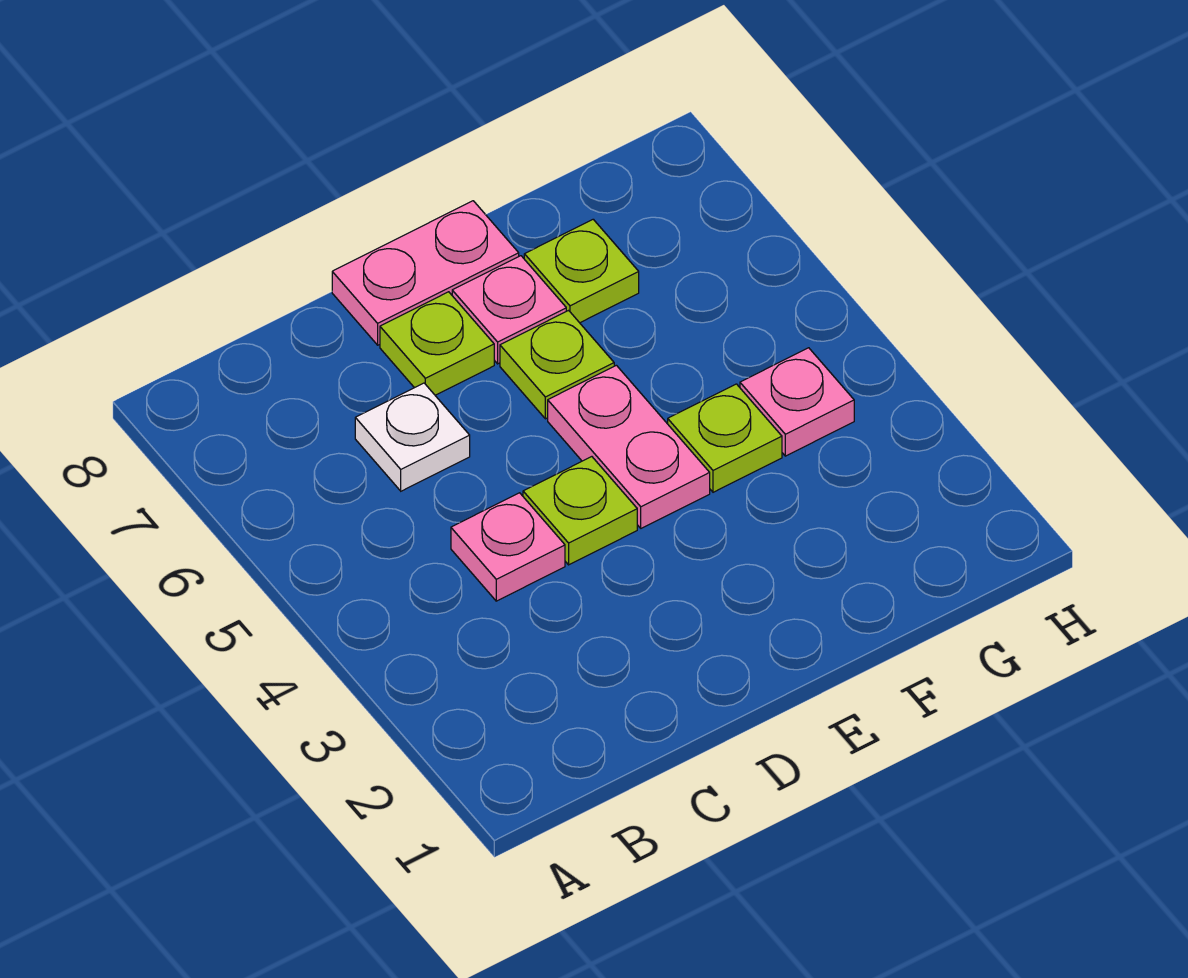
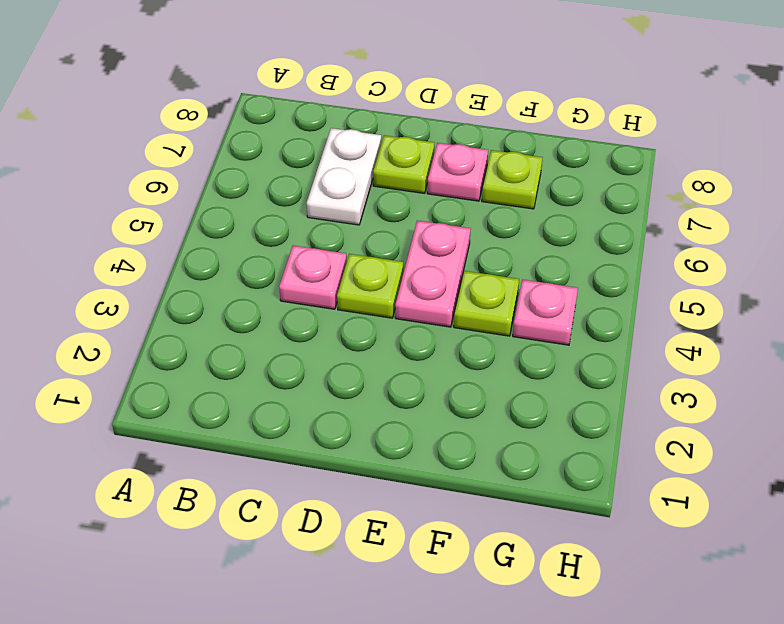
white plate C6 level 1 -> white plate C6:C7 level 1
pink plate D8:E8 level 1 -> none
lime plate E6 level 1 -> none

